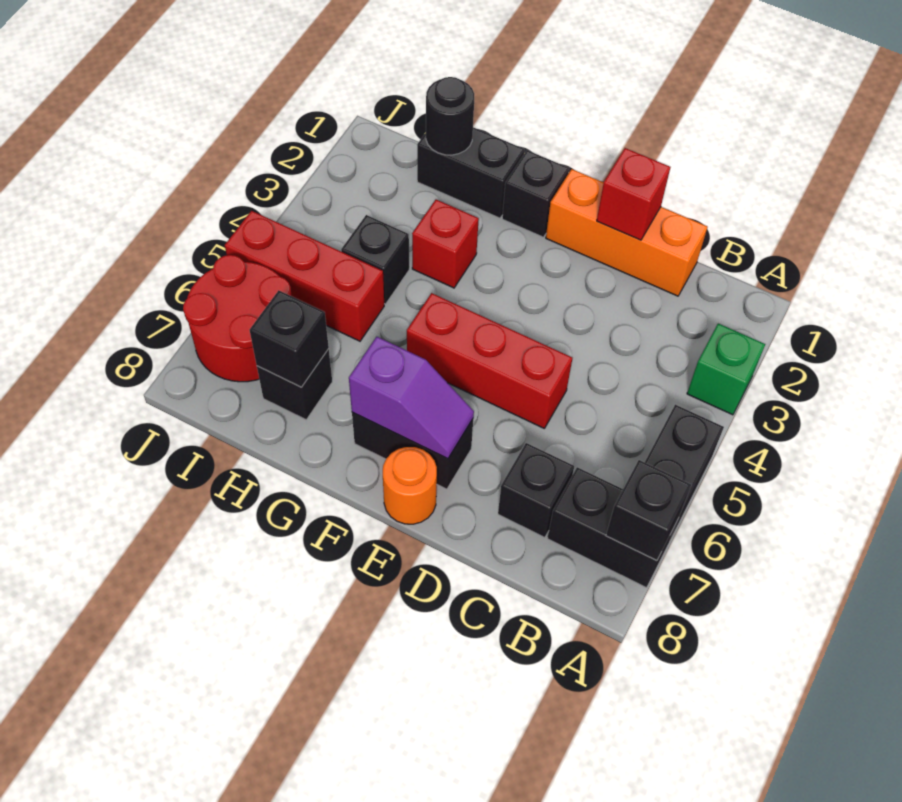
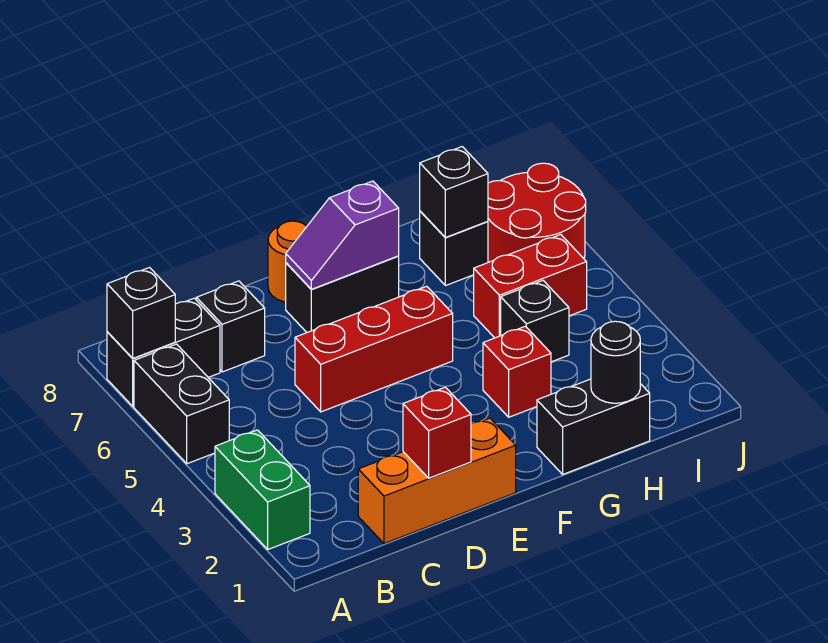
green brick A3 level 1 -> green brick A2:A3 level 1
black brick F1 level 1 -> none
red brick H5:J5 level 1 -> red brick H5:I5 level 1

